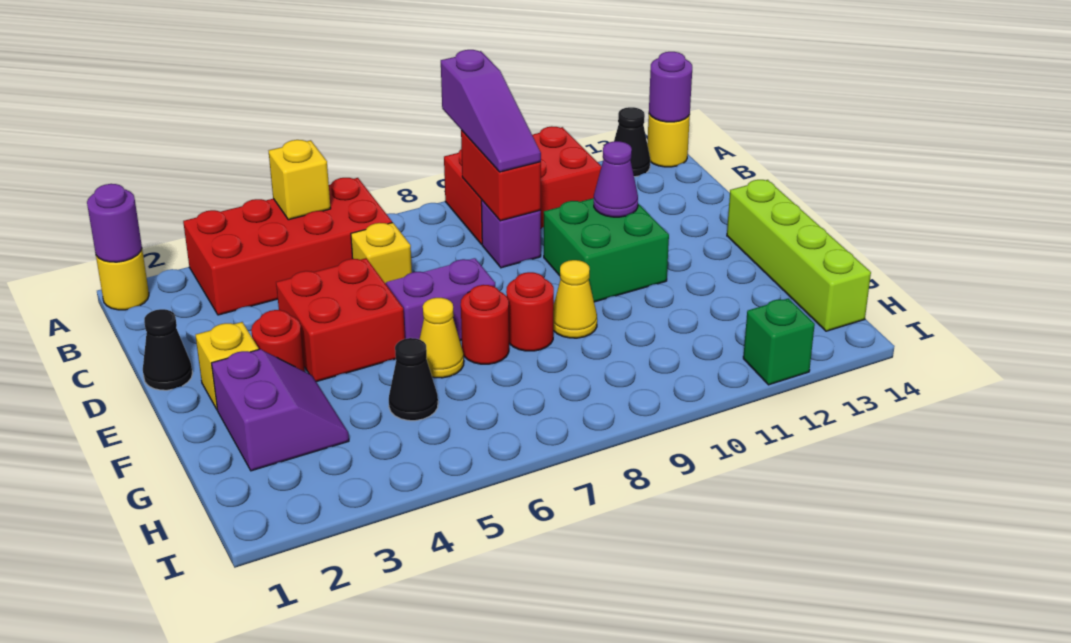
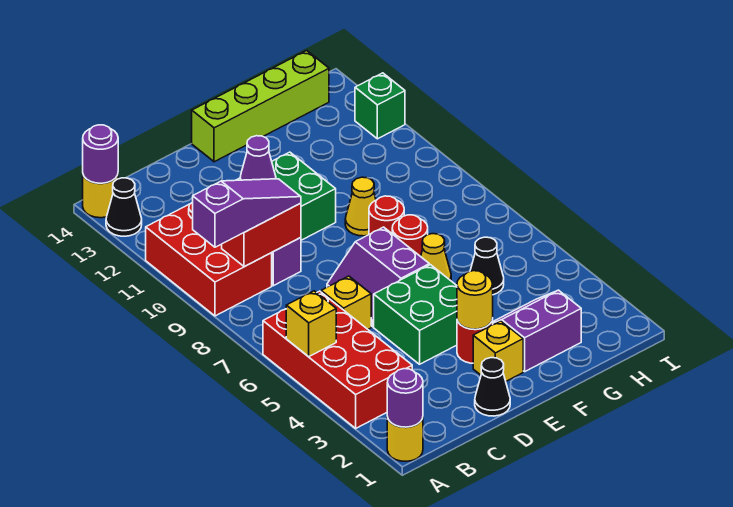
red brick D4:E5 level 1 -> green brick D4:E5 level 1
none -> yellow round brick E3 level 2

